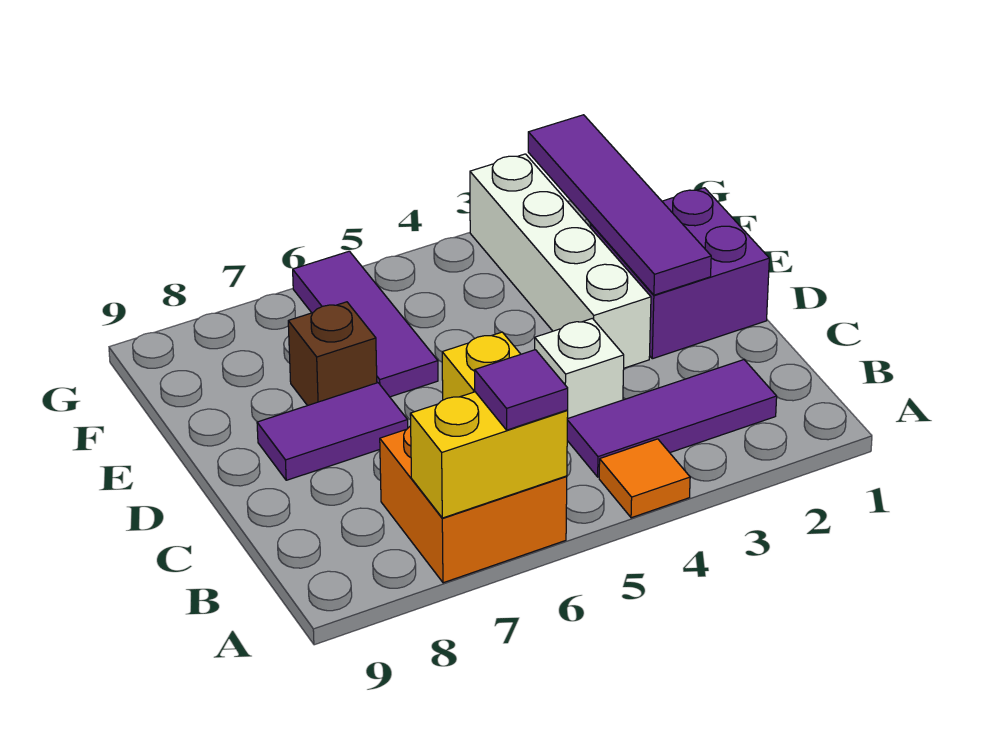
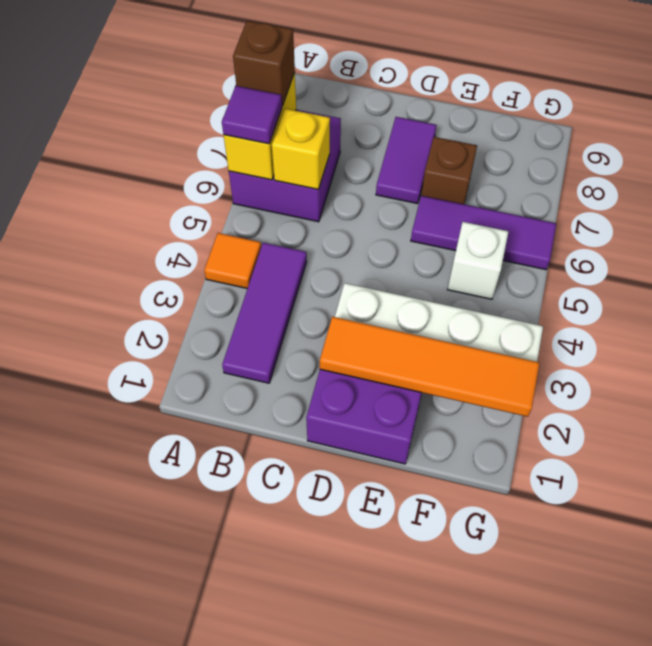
orange brick A6:B7 level 1 -> purple brick A6:B7 level 1
none -> brown brick A7 level 3
white brick C4 level 1 -> white brick F5 level 1
purple tile D2:G2 level 2 -> orange tile D2:G2 level 2

